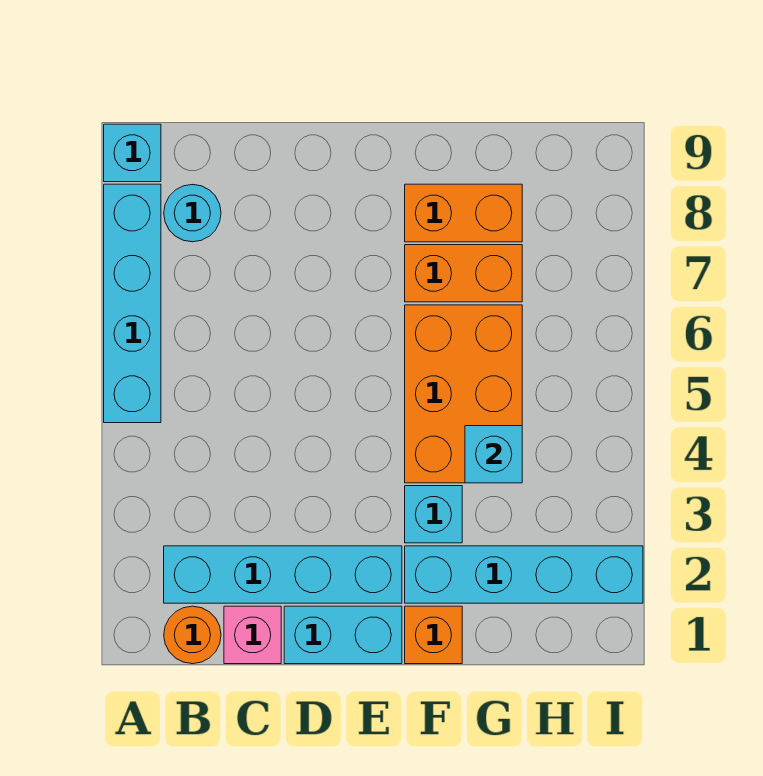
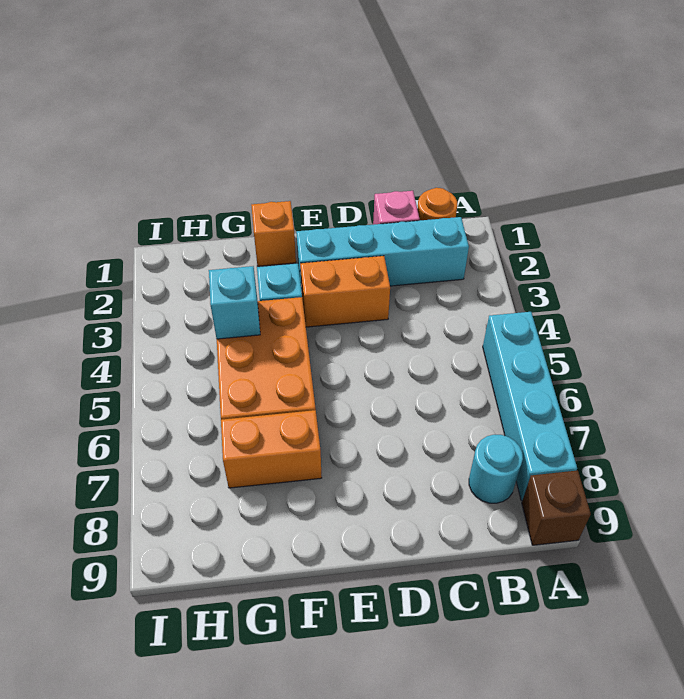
cyan brick A9 level 1 -> brown brick A9 level 1
cyan brick D1:E1 level 1 -> none
cyan brick F2:I2 level 1 -> none
orange brick F8:G8 level 1 -> orange brick D3:E3 level 1

